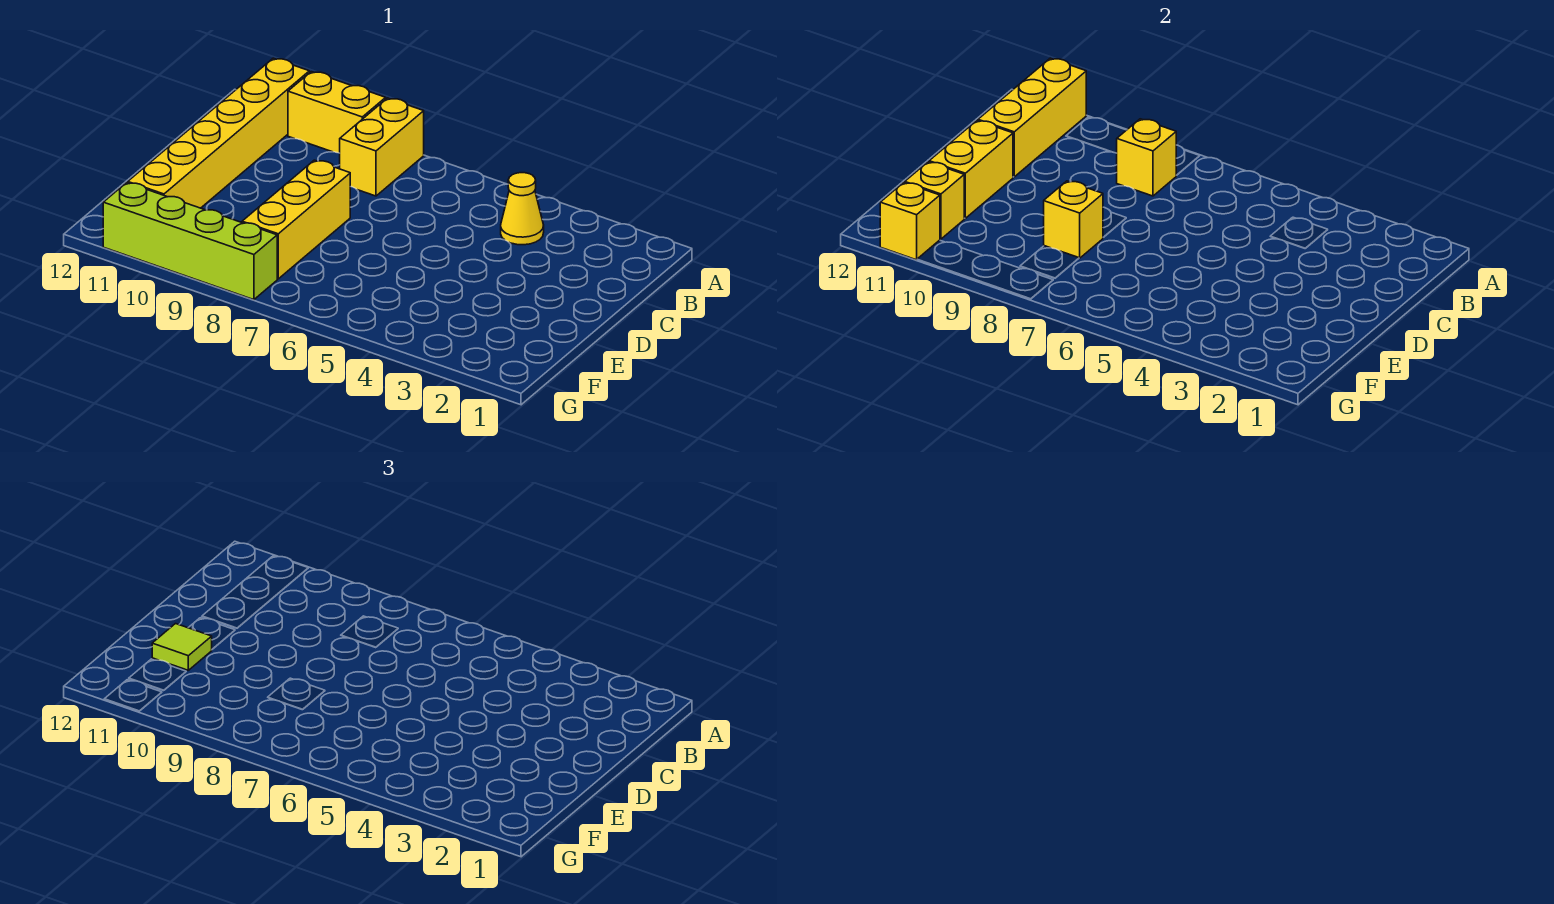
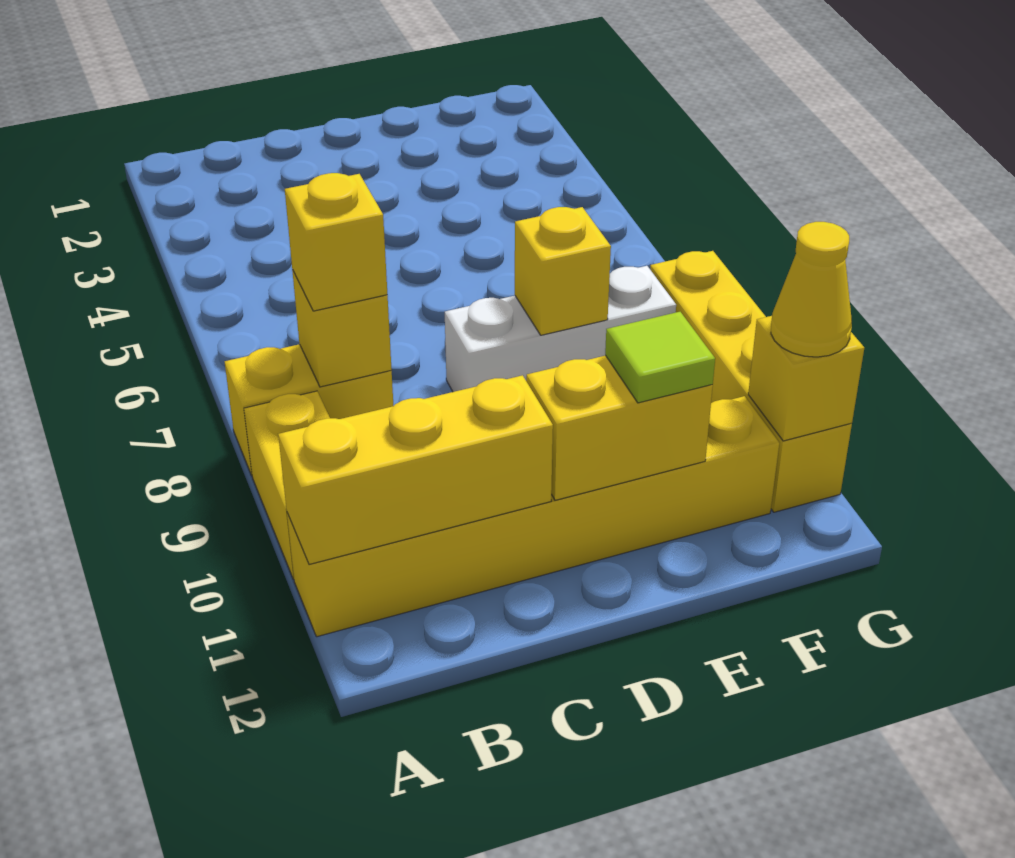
yellow cone B4 level 1 -> yellow cone G11 level 3
yellow brick D8:F8 level 1 -> white brick D8:F8 level 1
yellow brick F11 level 2 -> yellow brick B8 level 3
lime brick G8:G11 level 1 -> yellow brick G8:G11 level 1

